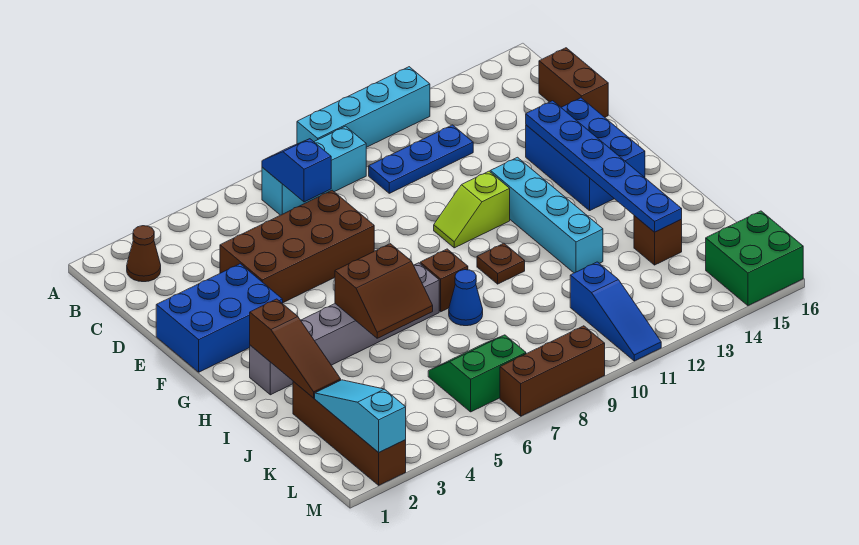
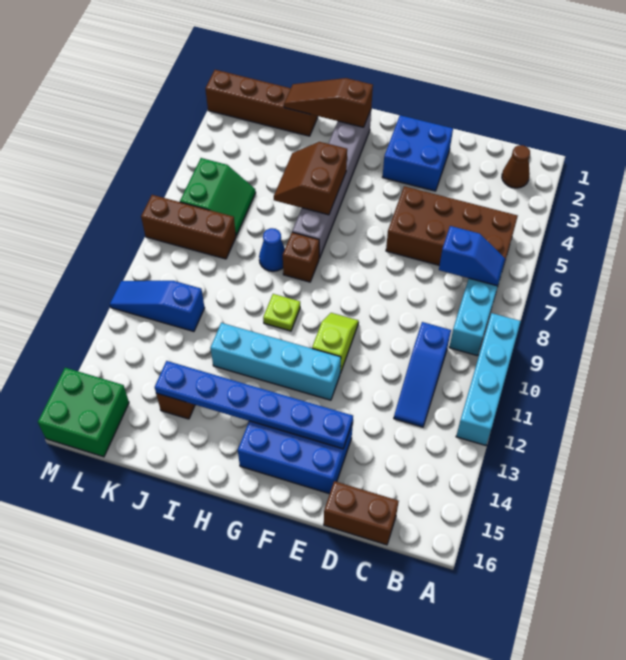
blue plate C10:C12 level 1 -> blue slope C10:C12 level 1 top 10
brown brick D4:E7 level 1 -> brown brick B5:E6 level 1
blue brick E1:F3 level 1 -> blue brick E2:F3 level 1
brown plate H10 level 1 -> lime plate H10 level 1
cyan slope K2:M2 level 2 top M -> none
brown brick M7:M9 level 1 -> brown brick K8:M8 level 1

